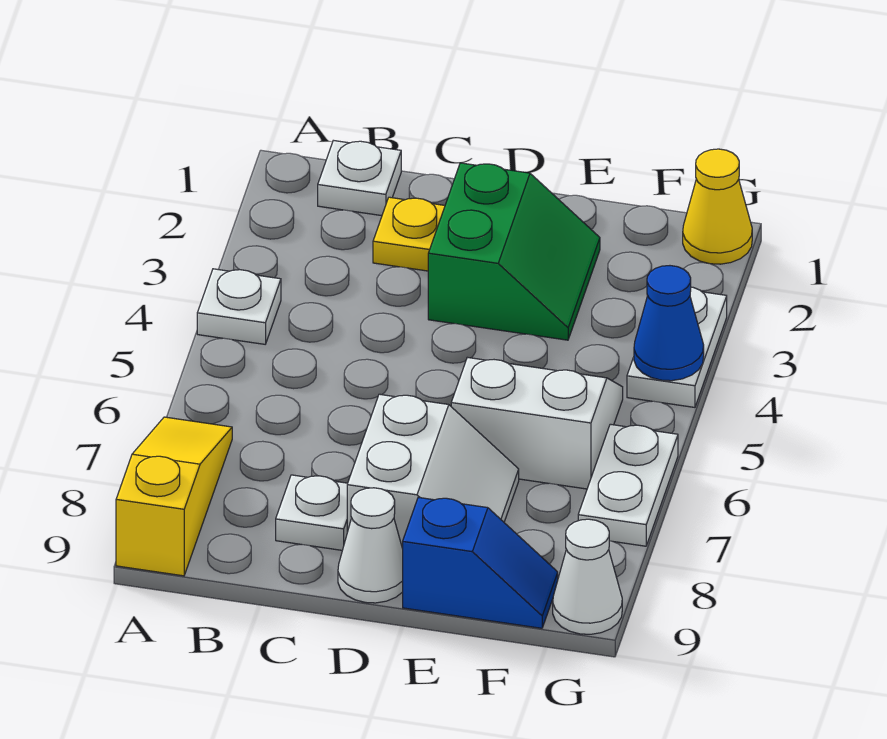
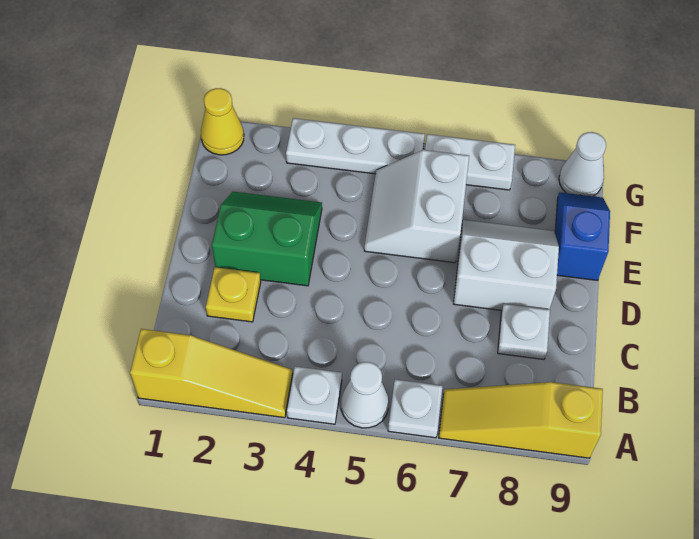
none -> yellow slope A1:A3 level 1 top 1
white plate B1 level 1 -> white plate A6 level 1
white cone D9 level 1 -> white cone A5 level 1
white plate G3:G4 level 1 -> white plate G3:G5 level 1
blue cone G4 level 2 -> none

